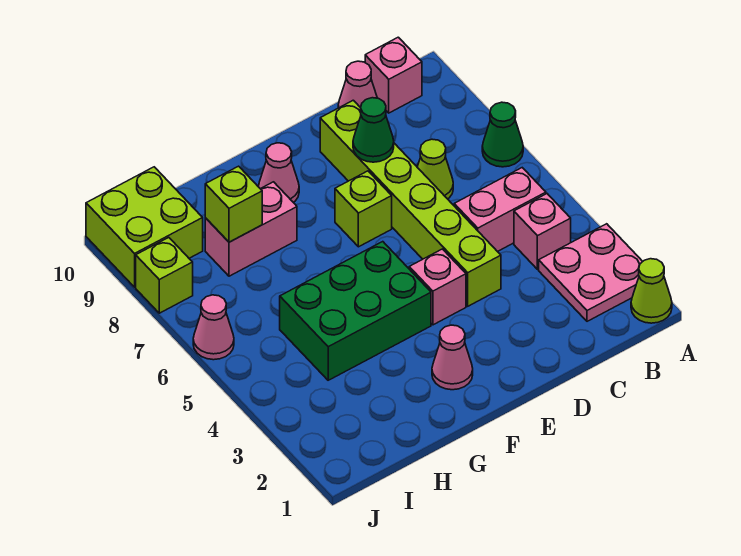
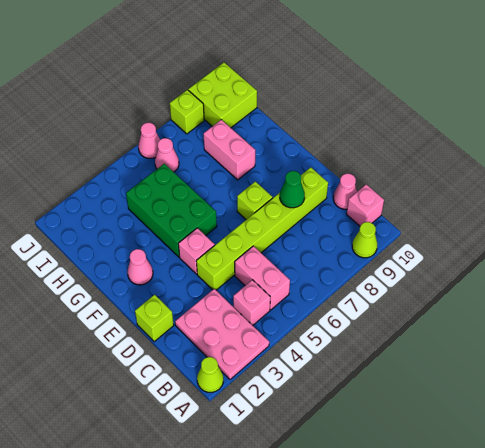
pink plate A2:B3 level 1 -> pink plate A2:C3 level 1
green cone A7 level 1 -> none
lime cone C7 level 1 -> lime cone A9 level 1
pink cone F9 level 1 -> pink cone I6 level 1
lime brick H8 level 2 -> lime brick D1 level 1

